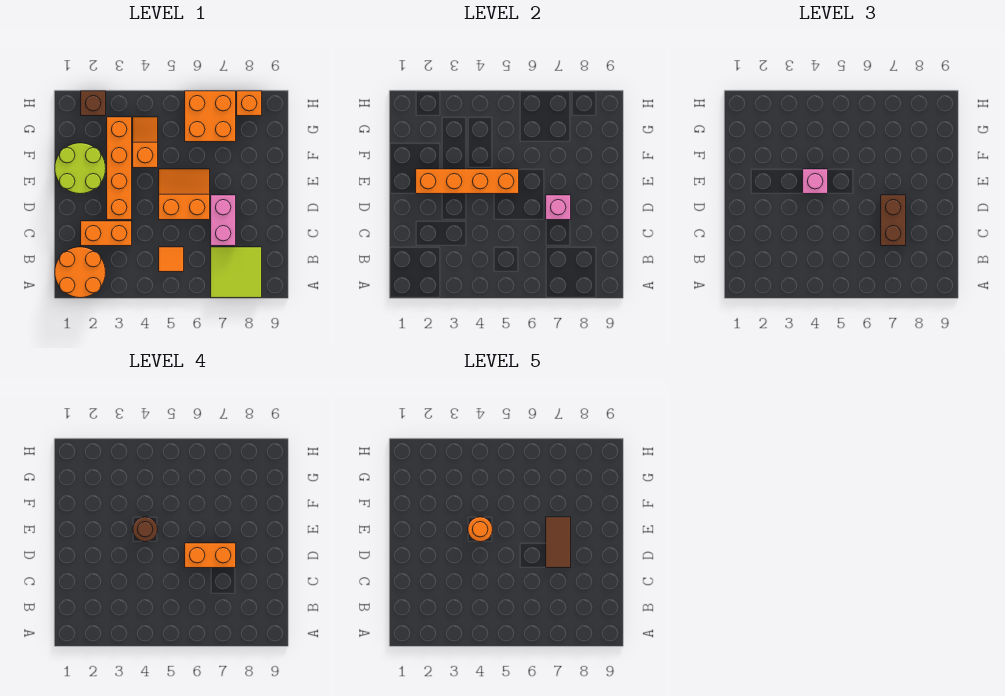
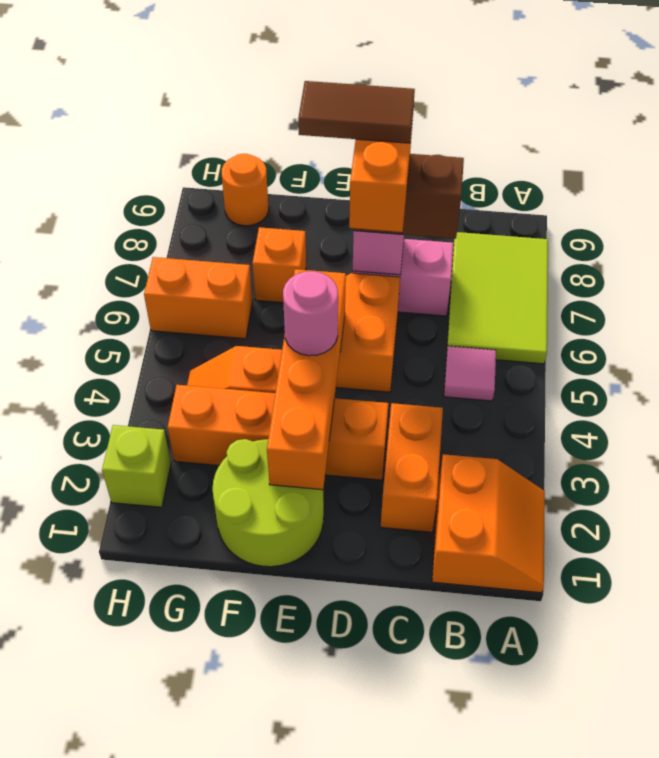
orange round brick A1:B2 level 1 -> orange slope A1:B2 level 1 top B
lime tile A7:B8 level 1 -> lime tile A6:B8 level 1
orange tile B5 level 1 -> pink tile B5 level 1
pink brick E4 level 3 -> pink round brick E4 level 3
brown round brick E4 level 4 -> none
orange round brick E4 level 5 -> orange round brick G9 level 1
orange brick G6:H7 level 1 -> orange brick G6:H6 level 1
brown brick H2 level 1 -> lime brick H2 level 1
orange brick H8 level 1 -> orange brick F7 level 1

